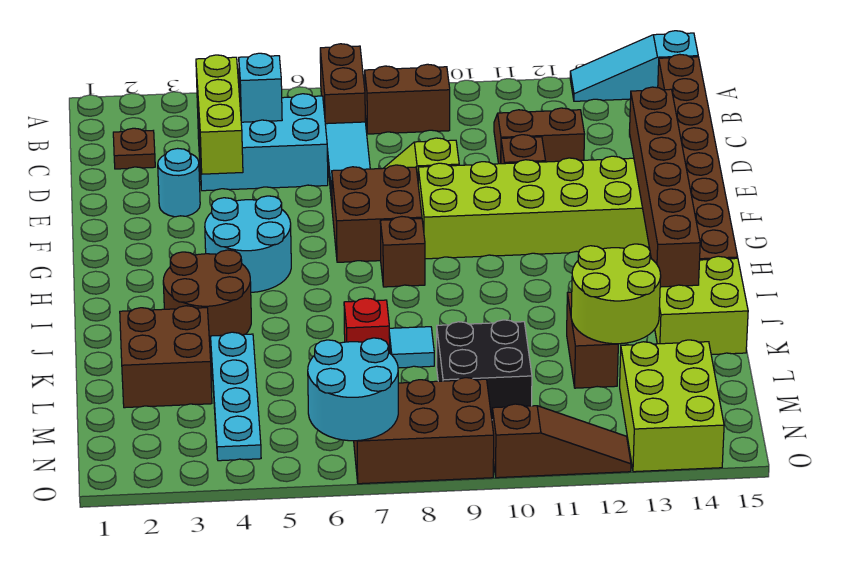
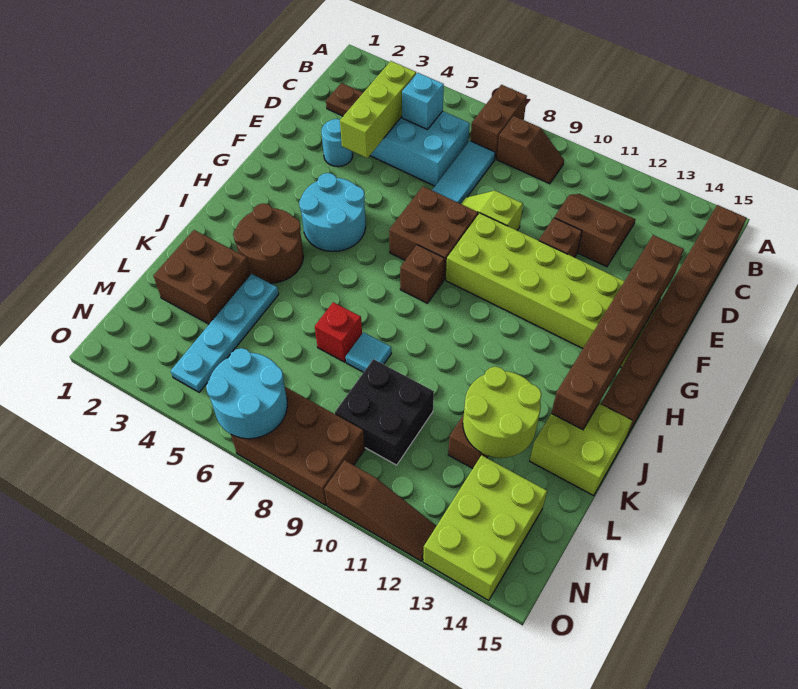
cyan slope A13:A15 level 1 top 15 -> none
brown brick B8:B9 level 1 -> brown slope B8:B9 level 1 top 8

